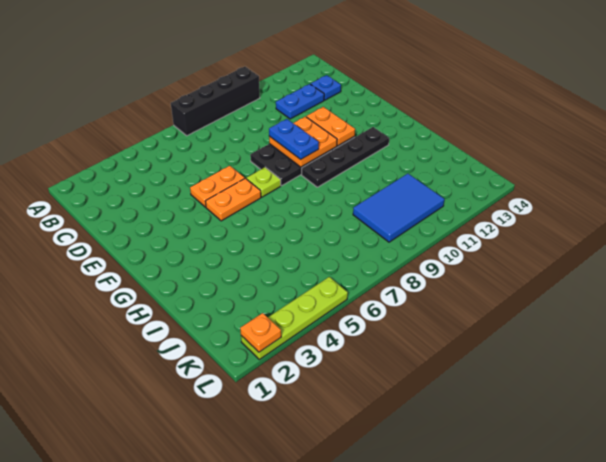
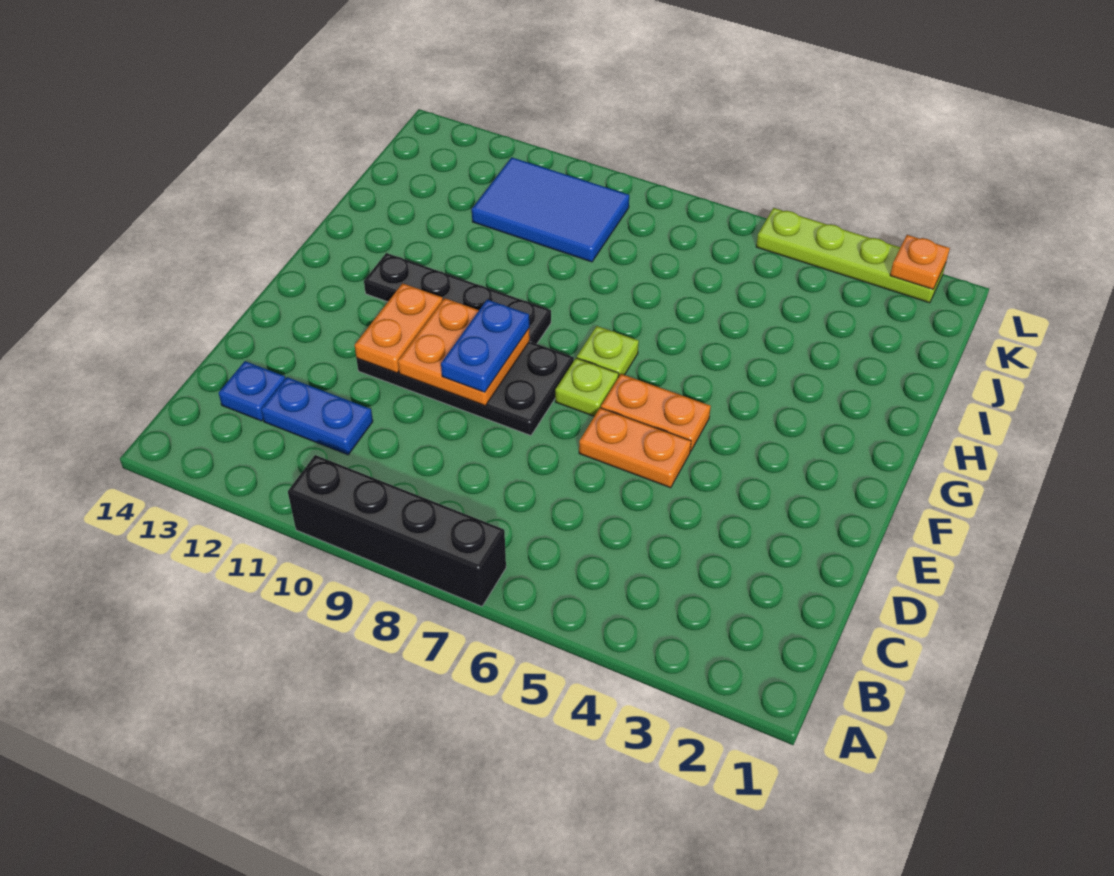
none -> lime plate G7 level 1

